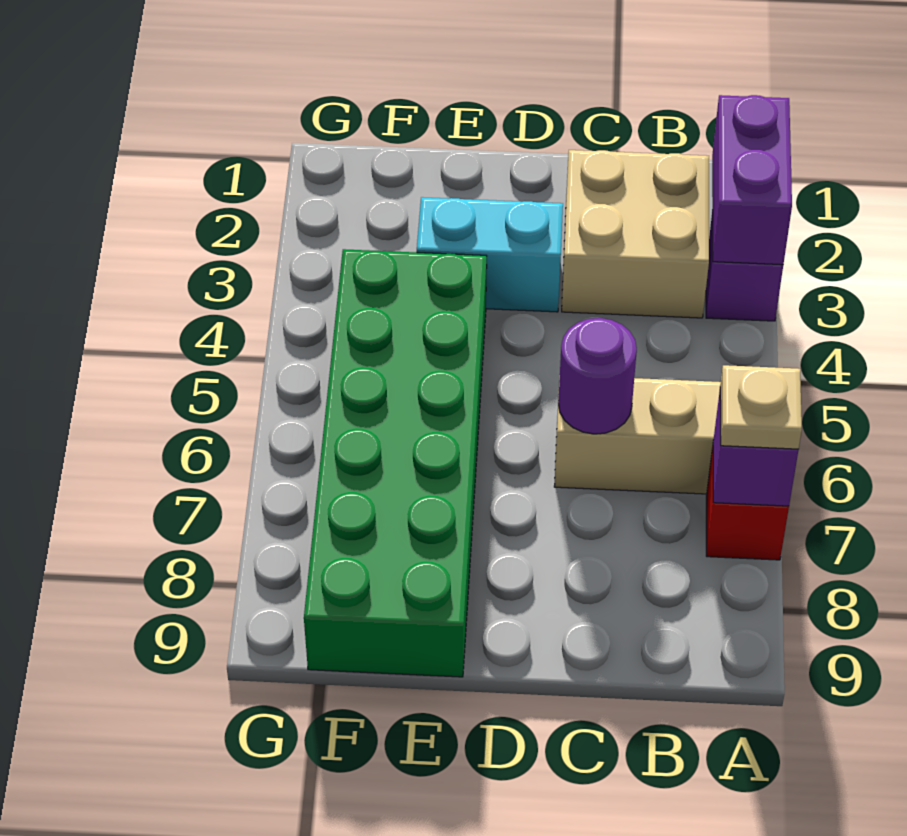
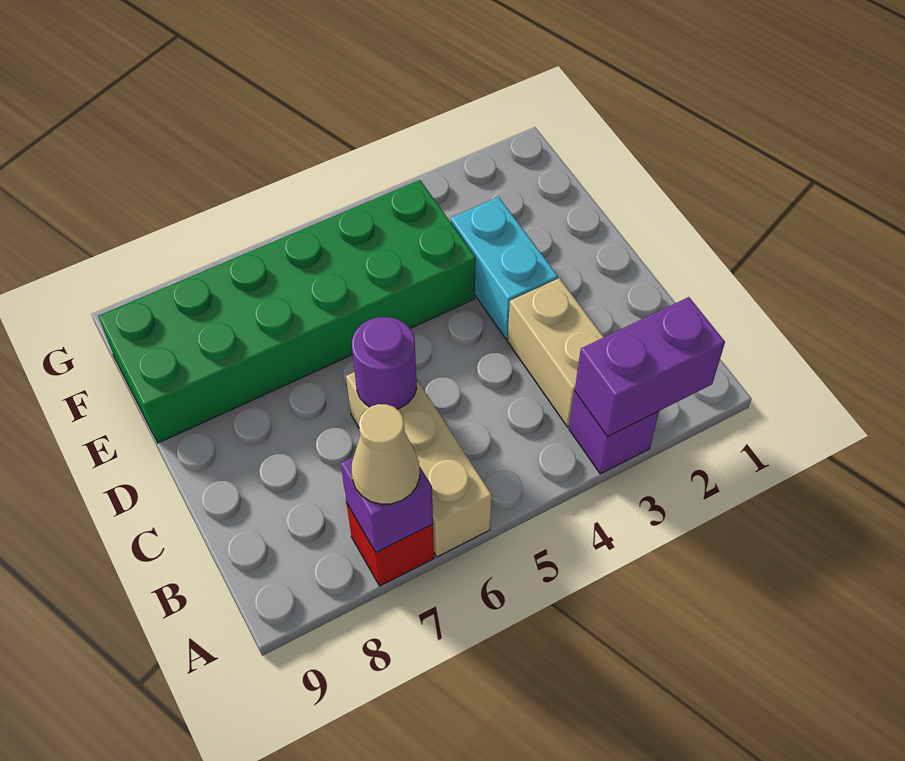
tan plate A7 level 3 -> tan cone A7 level 3
tan brick B2:C3 level 1 -> tan brick B3:C3 level 1

